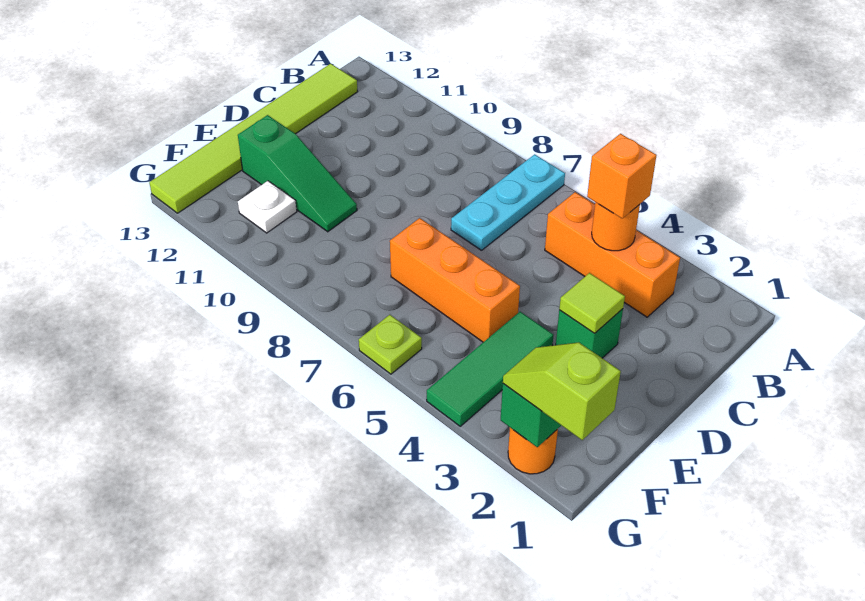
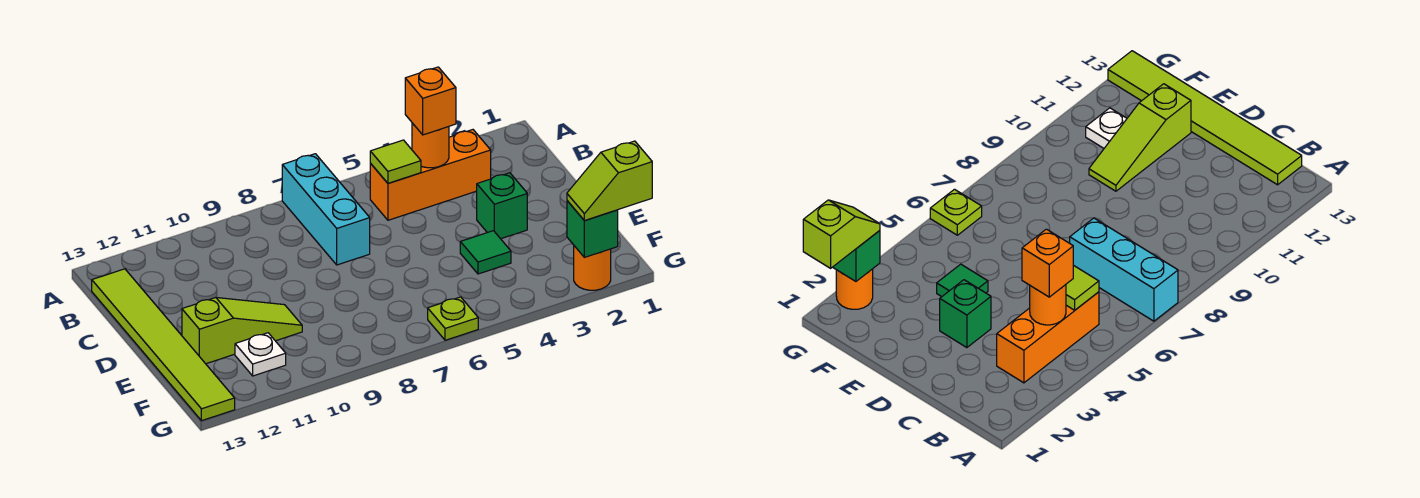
cyan plate A7:C7 level 1 -> cyan brick A7:C7 level 1
lime tile D3 level 2 -> lime tile B5 level 2
green tile E4:G4 level 1 -> green tile E4 level 1
orange brick E5:E7 level 1 -> none
green slope E10:E12 level 1 top 12 -> lime slope E10:E12 level 1 top 12

